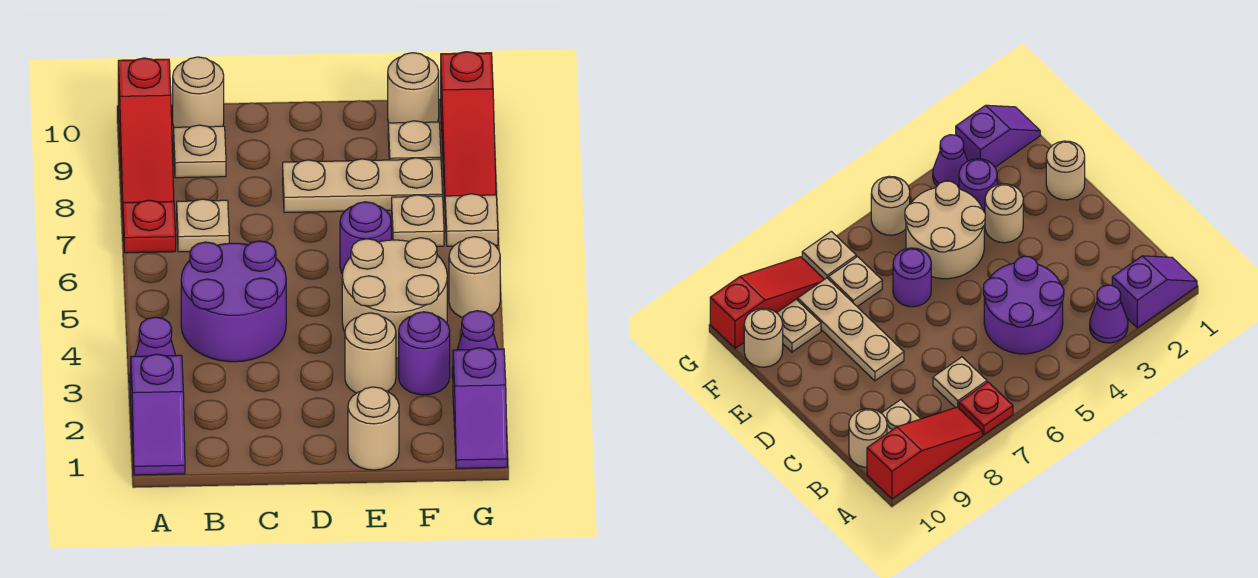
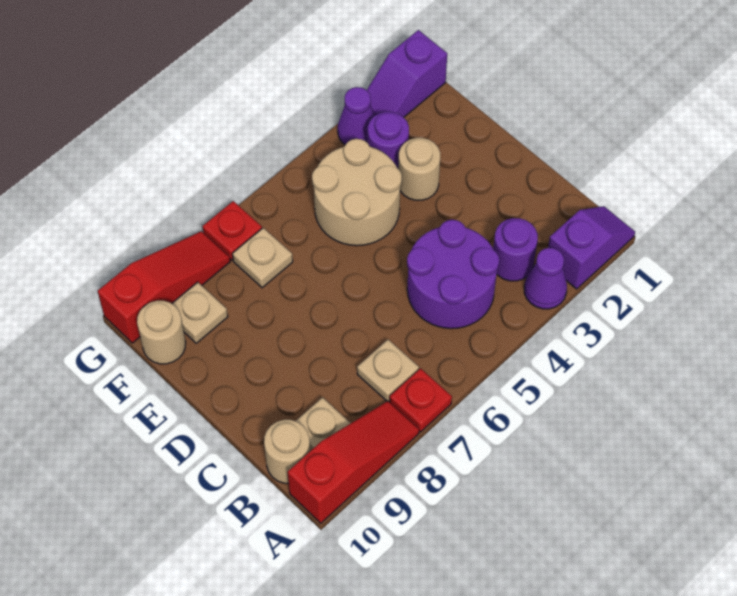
tan plate D8:F8 level 1 -> none
tan round brick E1 level 1 -> none
purple round brick E6 level 1 -> purple round brick B3 level 1
purple slope G1:G2 level 1 top 2 -> purple slope G1:G2 level 1 top 1
tan round brick G5 level 1 -> none
tan plate G7 level 1 -> red plate G7 level 1

